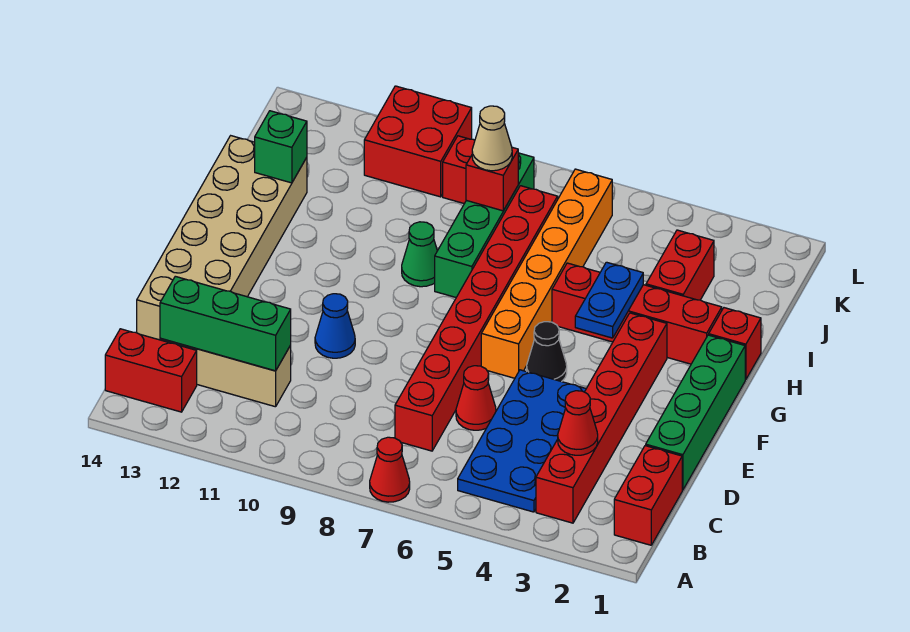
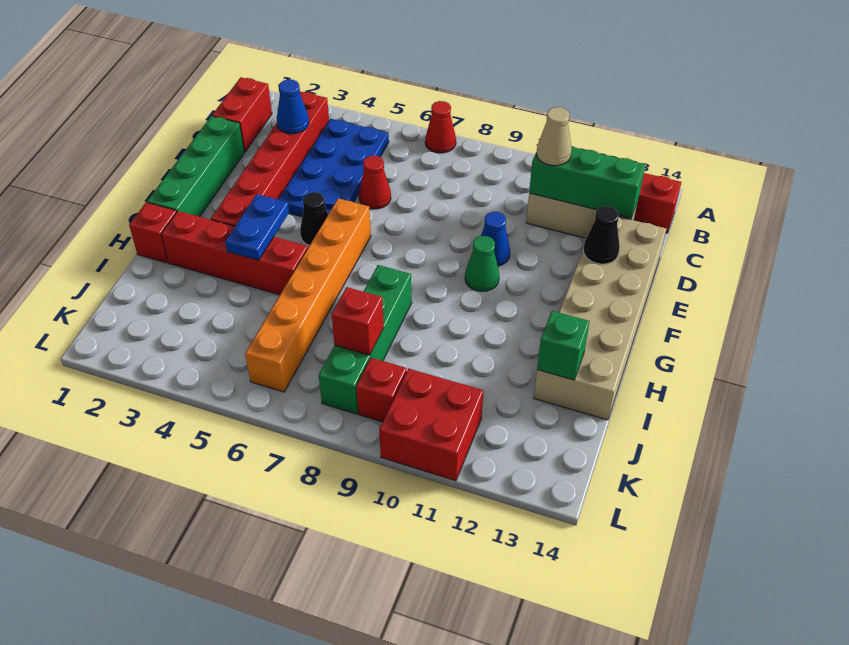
red cone C3 level 2 -> blue cone C3 level 2
red brick C7:J7 level 1 -> none
none -> black cone E13 level 2
green cone H9 level 1 -> green cone F10 level 1
red brick I3:J3 level 1 -> none
tan cone J8 level 3 -> tan cone C11 level 3

